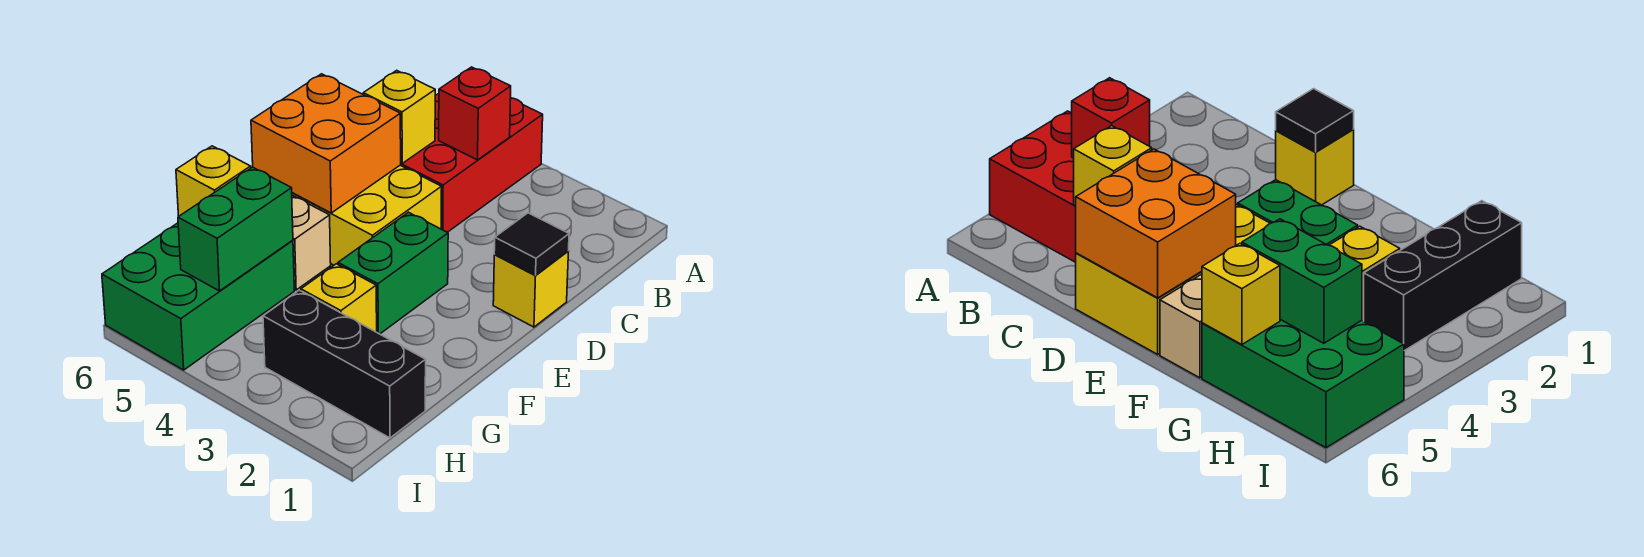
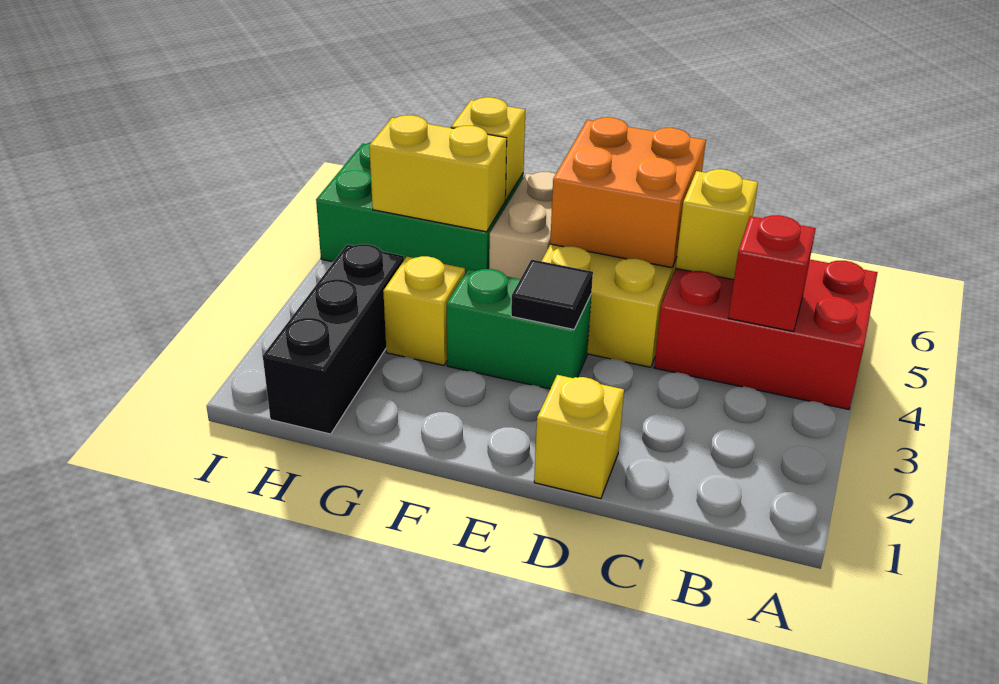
black tile D1 level 2 -> black tile E3 level 2
green brick G5:H5 level 2 -> yellow brick G5:H5 level 2

